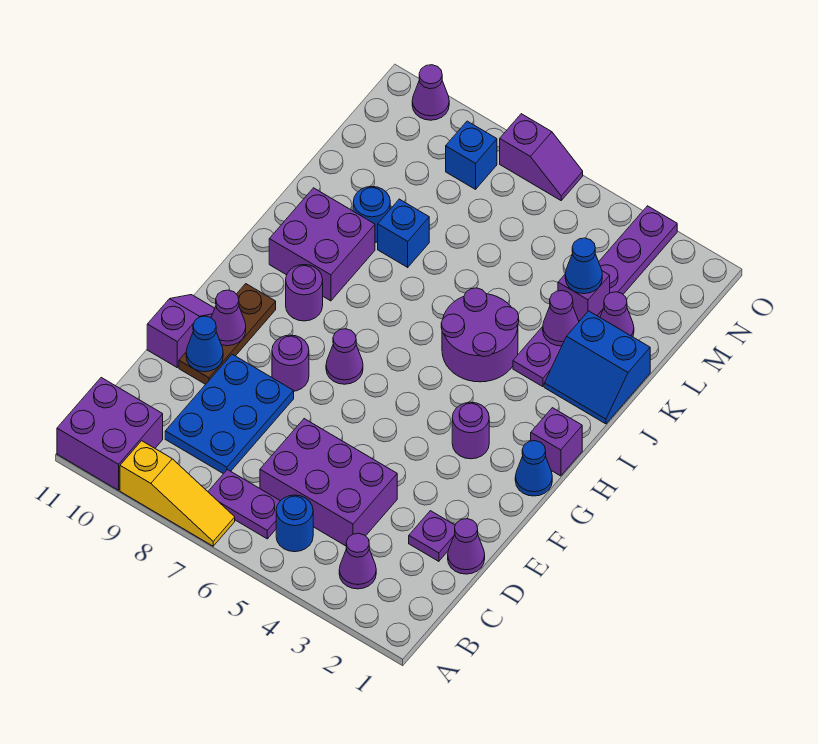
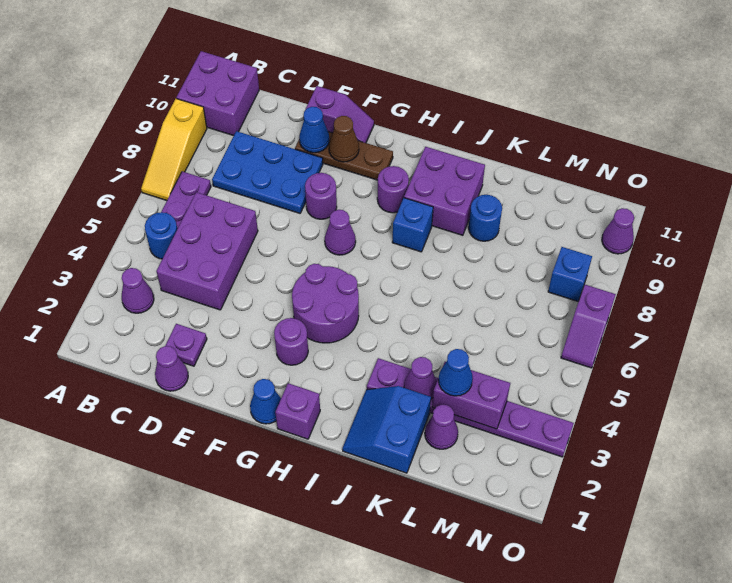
purple cone F10 level 2 -> brown cone F10 level 2
purple round brick I4:J5 level 1 -> purple round brick G4:H5 level 1
blue brick K8 level 1 -> blue brick I8 level 1
purple brick L3 level 2 -> purple brick L3:M3 level 2

